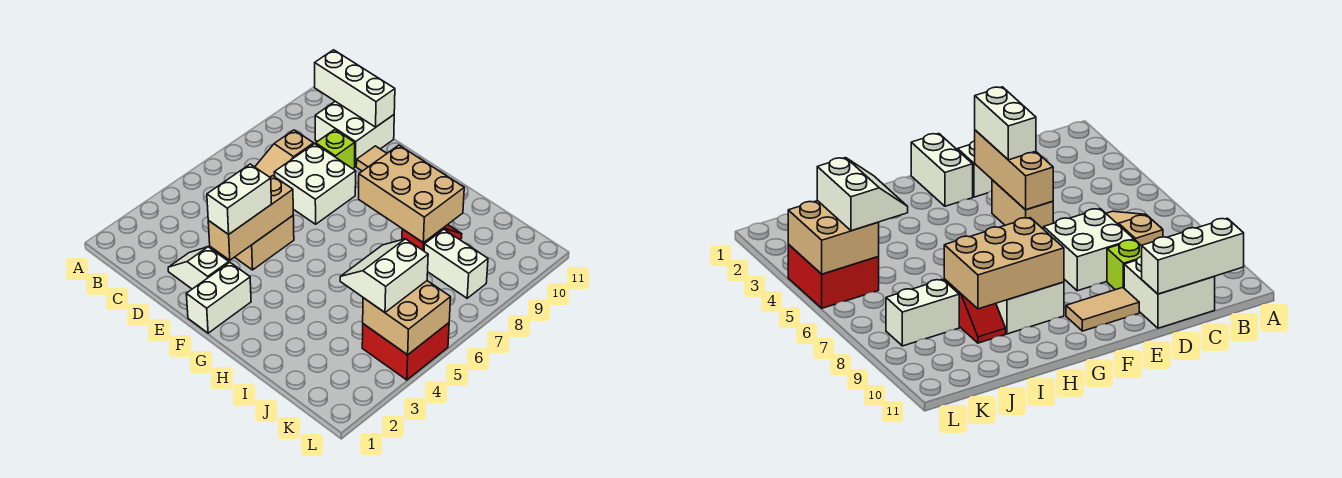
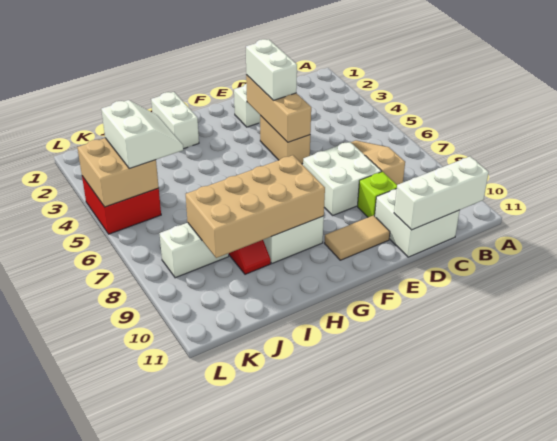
white brick F1:F2 level 1 -> white brick H1:H2 level 1
tan brick G8:I9 level 2 -> tan brick G8:J9 level 2

